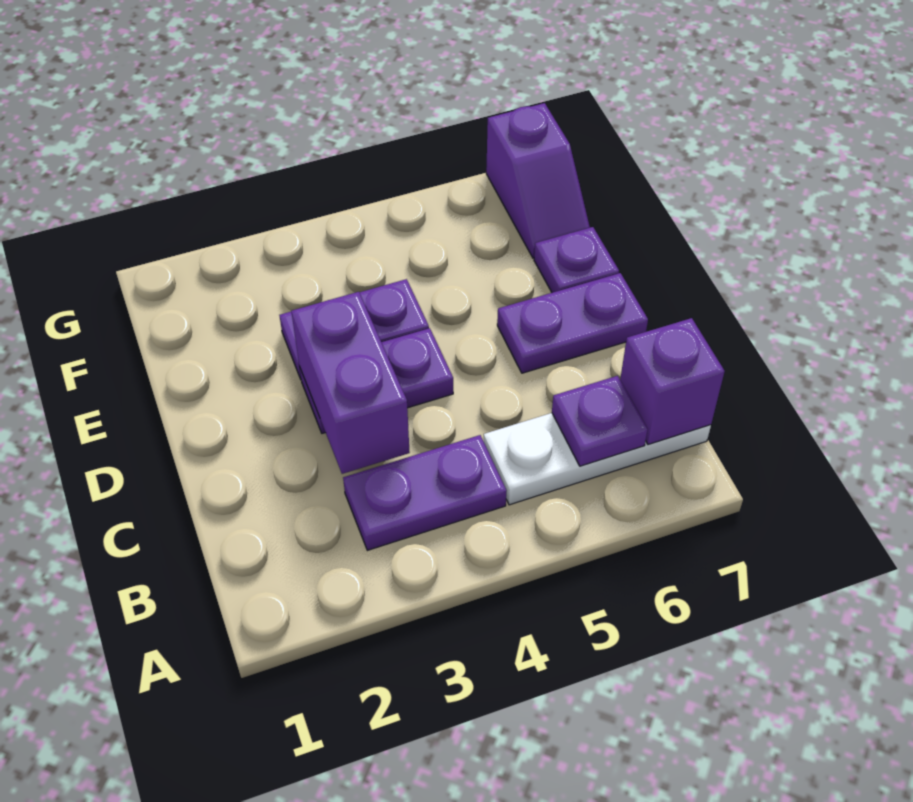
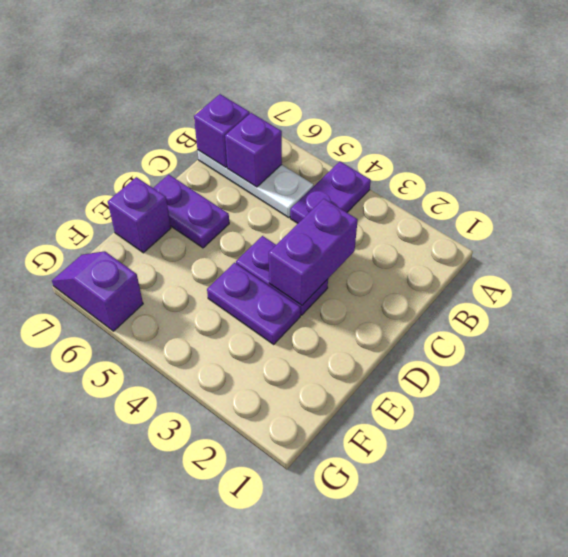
purple plate B3:B4 level 1 -> purple plate A4:B4 level 1
purple plate B6 level 2 -> purple brick B6 level 2
purple plate E7 level 1 -> purple brick E7 level 1
purple slope F7:G7 level 1 top G -> purple slope G6:G7 level 1 top 6

